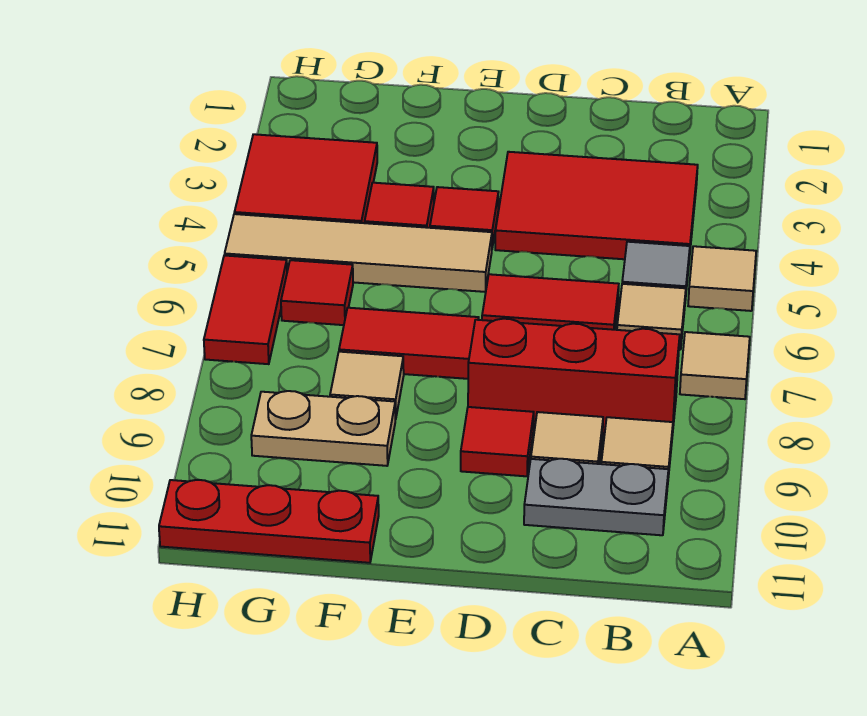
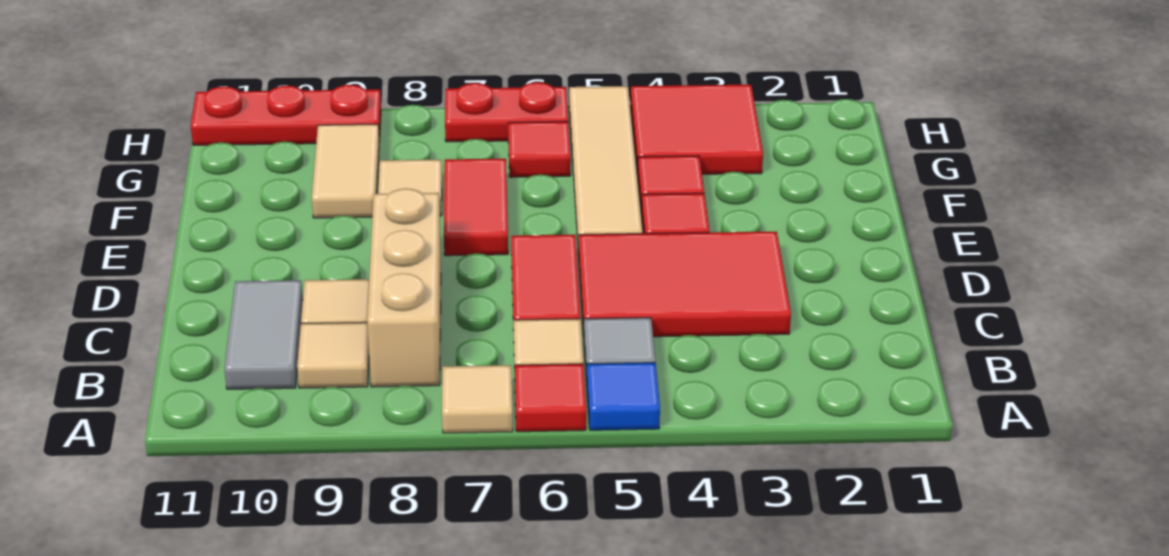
tan tile A5 level 1 -> blue tile A5 level 1
red tile B3:D4 level 1 -> red tile C3:D5 level 1
red brick B8:D8 level 1 -> tan brick B8:D8 level 1
grey plate B10:C10 level 1 -> grey tile B10:C10 level 1
red tile D9 level 1 -> red tile A6 level 1
tan plate F9:G9 level 1 -> tan tile F9:G9 level 1
red plate F11:H11 level 1 -> red plate H9:H11 level 1
red tile H6:H7 level 1 -> red plate H6:H7 level 1

